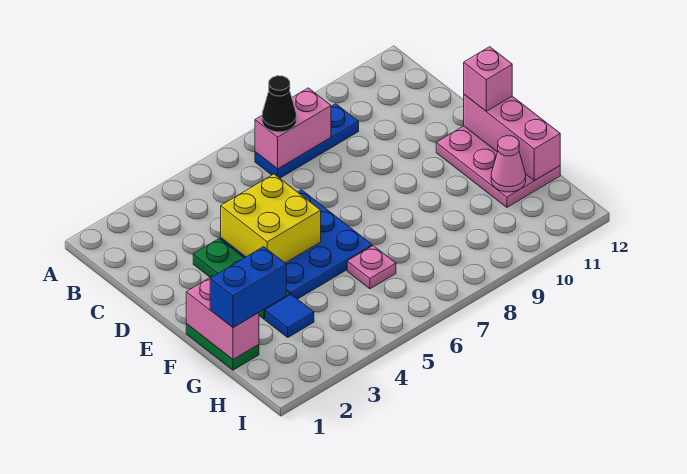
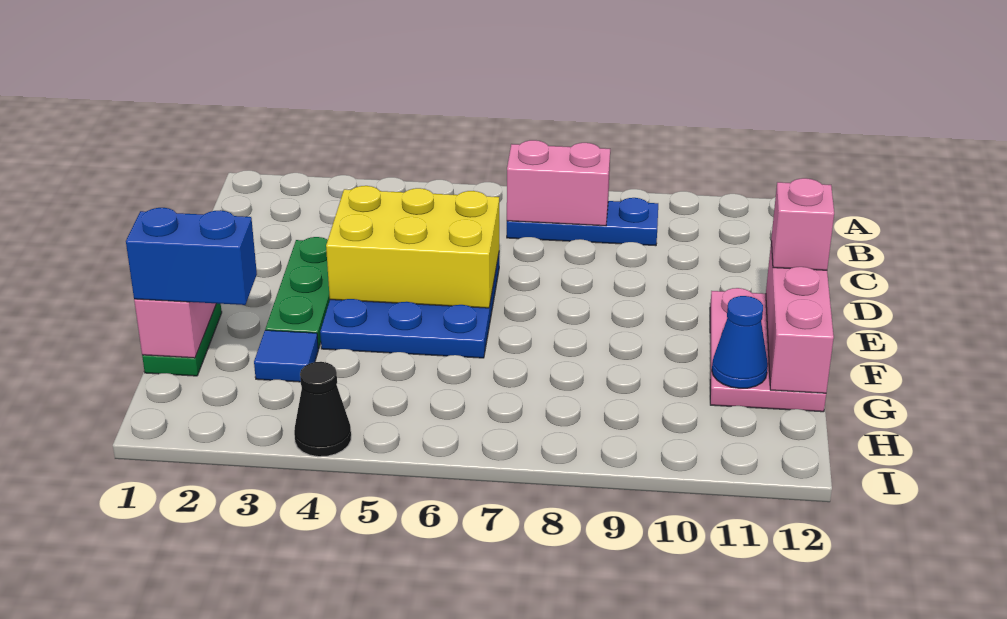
black cone B7 level 3 -> black cone I4 level 1
yellow brick D4:E5 level 2 -> yellow brick D4:E6 level 2
pink plate G6 level 1 -> none
pink cone G11 level 2 -> blue cone G11 level 2

